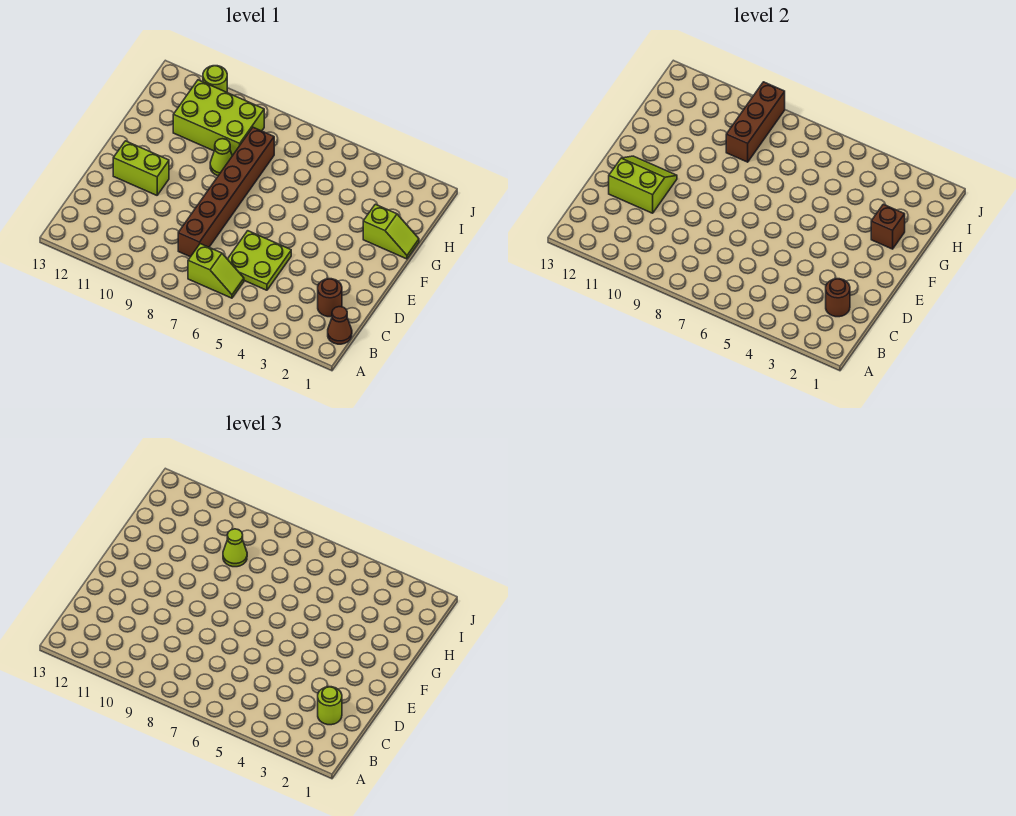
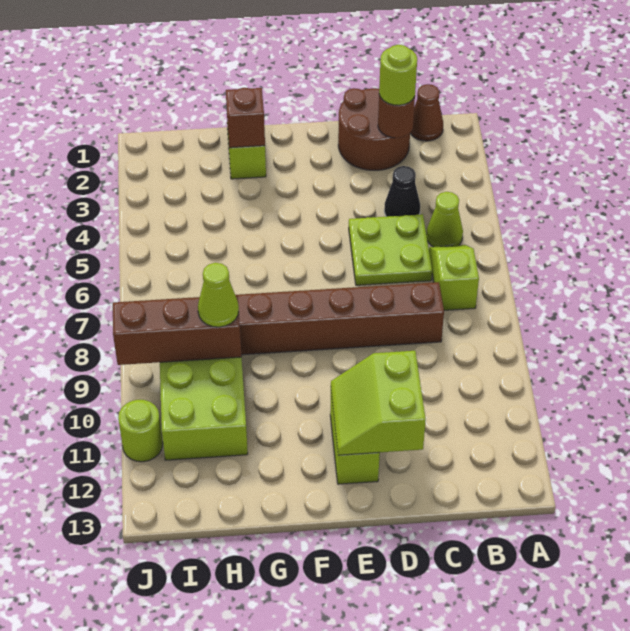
brown round brick C2 level 1 -> brown round brick C1:D2 level 1
none -> black cone C4 level 1
lime cone G9 level 1 -> lime cone B5 level 1

